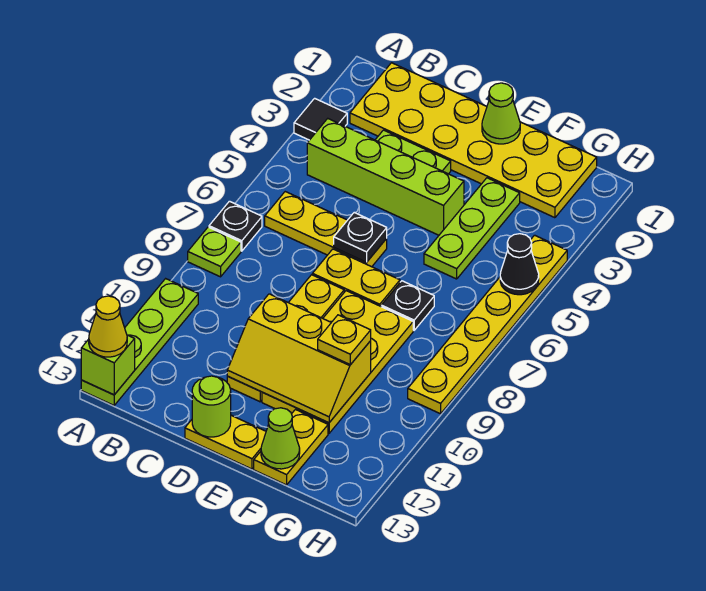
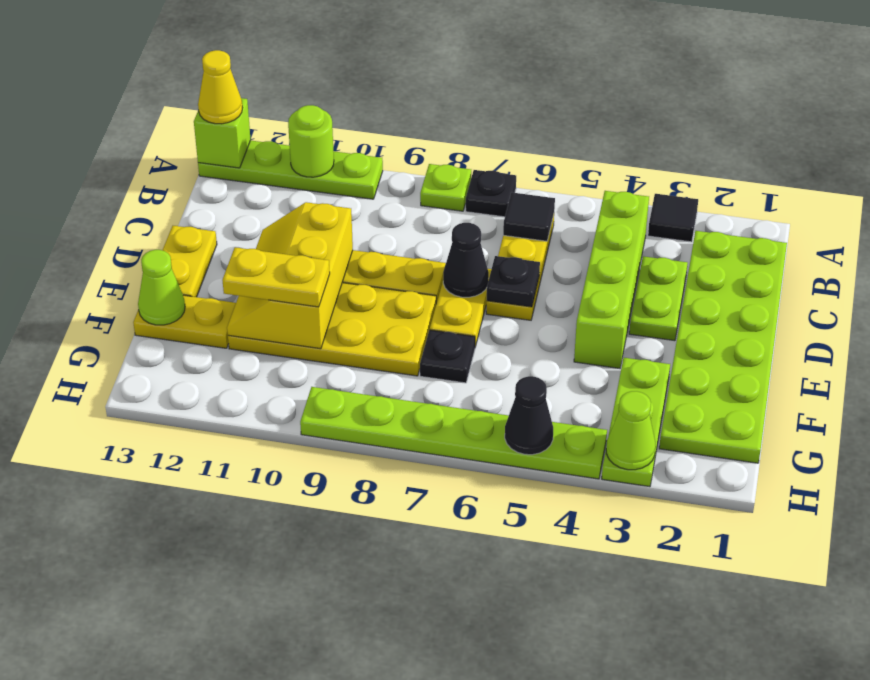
yellow plate B1:G2 level 1 -> lime plate B1:G2 level 1
none -> black tile B6 level 2
none -> black cone D7 level 2
lime round brick D13 level 2 -> lime round brick A11 level 2
lime cone E1 level 2 -> lime cone H3 level 2
lime plate F3:F5 level 1 -> lime plate F3:H3 level 1
yellow plate F10 level 3 -> yellow plate F10:F11 level 3
yellow plate H4:H9 level 1 -> lime plate H4:H9 level 1

